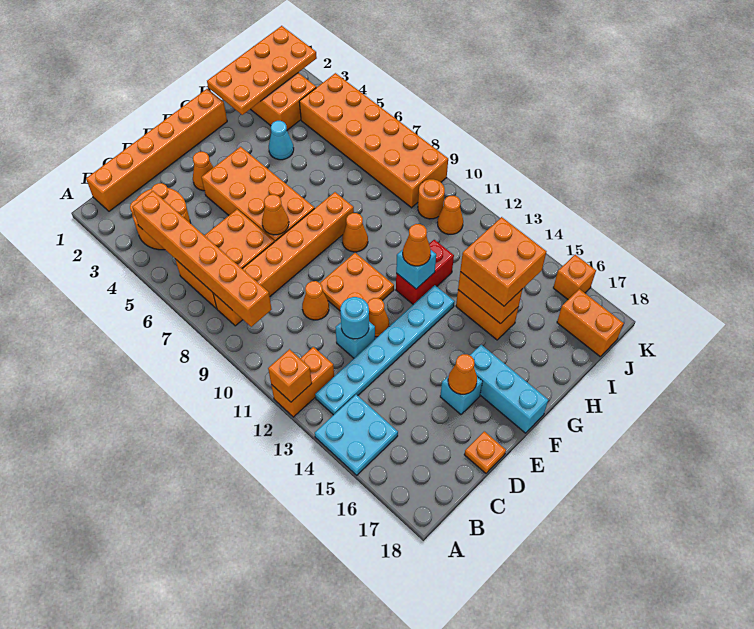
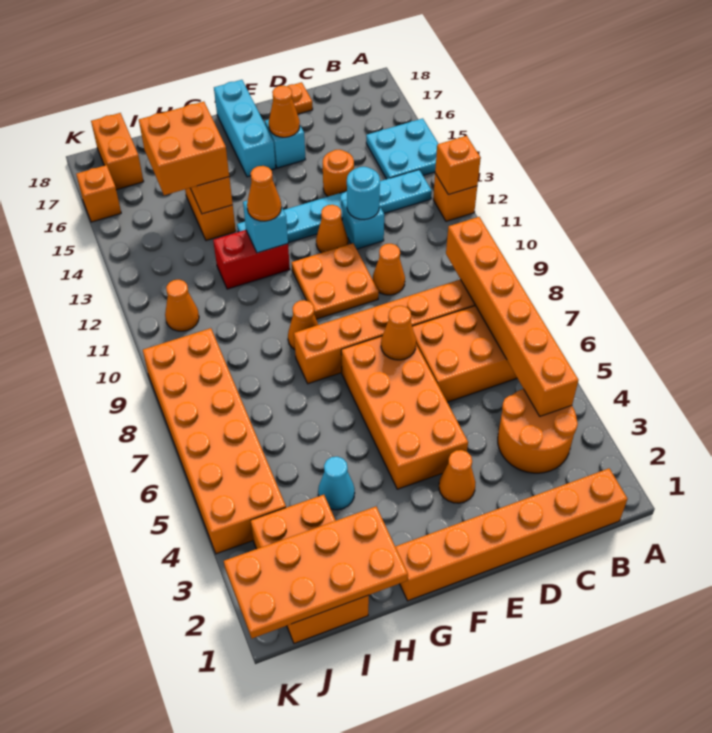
orange brick A12:B12 level 1 -> orange brick A12 level 1
orange round brick J10 level 1 -> orange round brick D14 level 1

